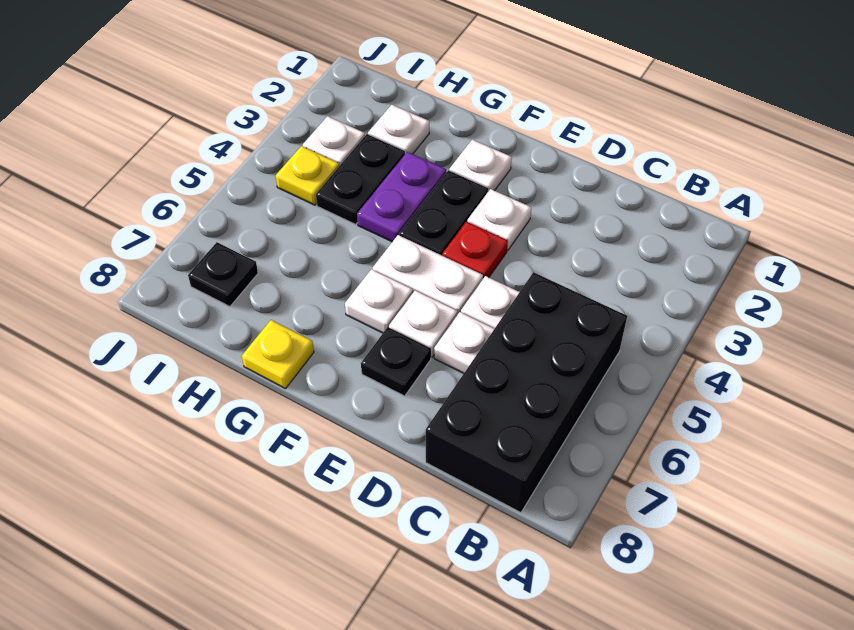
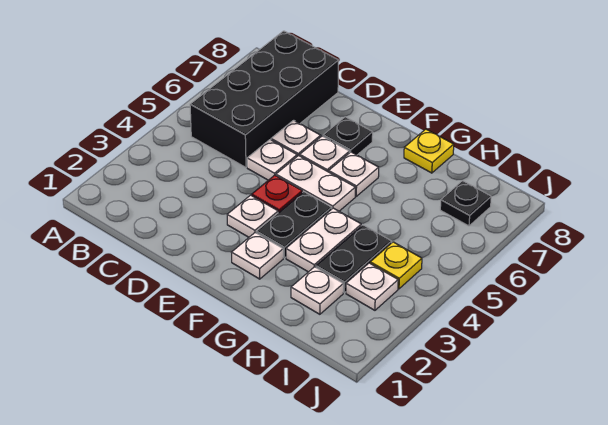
purple plate G3:G4 level 1 -> white plate G3:G4 level 1

